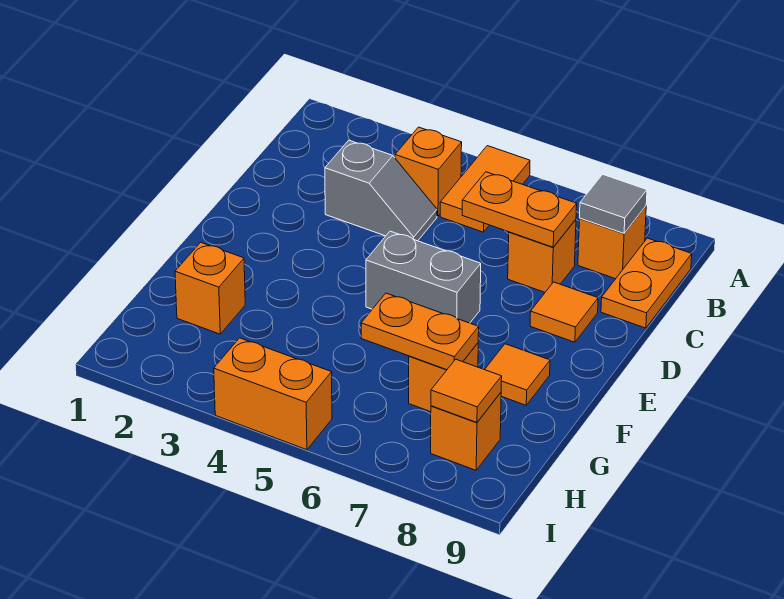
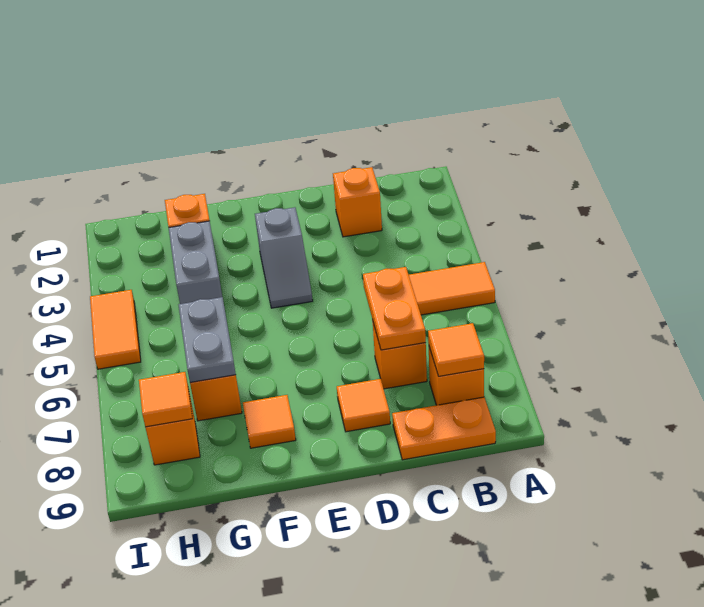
orange brick B4 level 1 -> orange brick C2 level 1
grey tile B8 level 2 -> orange tile B8 level 2
grey slope C3:C4 level 1 top 3 -> grey slope E3:E4 level 1 top 3
grey brick E5:E6 level 1 -> grey brick G3:G4 level 1
orange plate G6:G7 level 2 -> grey plate G6:G7 level 2
orange brick I4:I5 level 1 -> orange tile I4:I5 level 1

